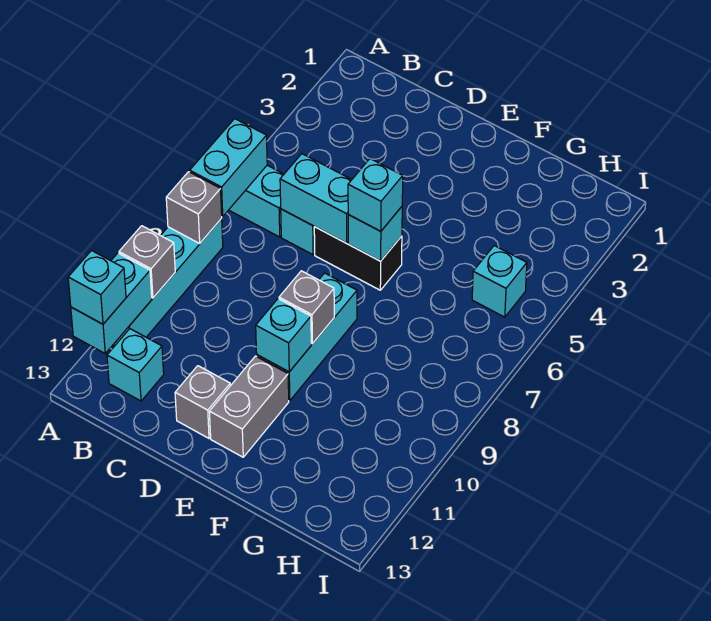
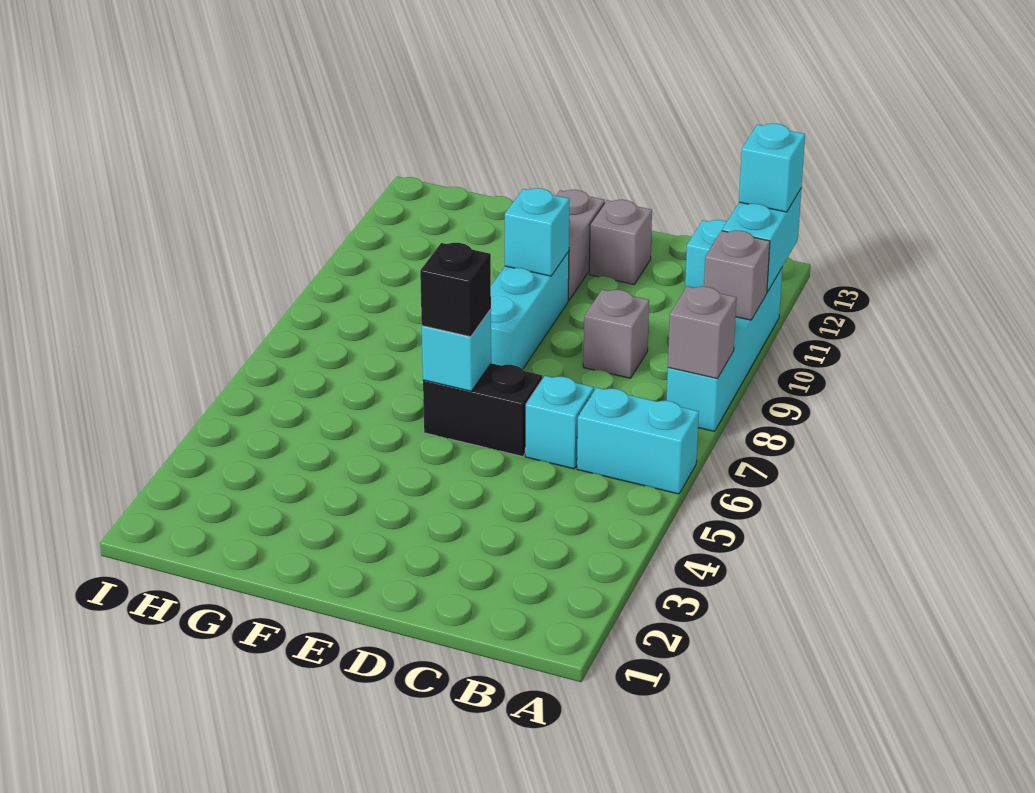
cyan brick A6:A7 level 2 -> none
cyan brick C6:D6 level 2 -> none
cyan brick E6 level 3 -> black brick E6 level 3
grey brick E9 level 2 -> grey brick C9 level 1
cyan brick H5 level 1 -> none

